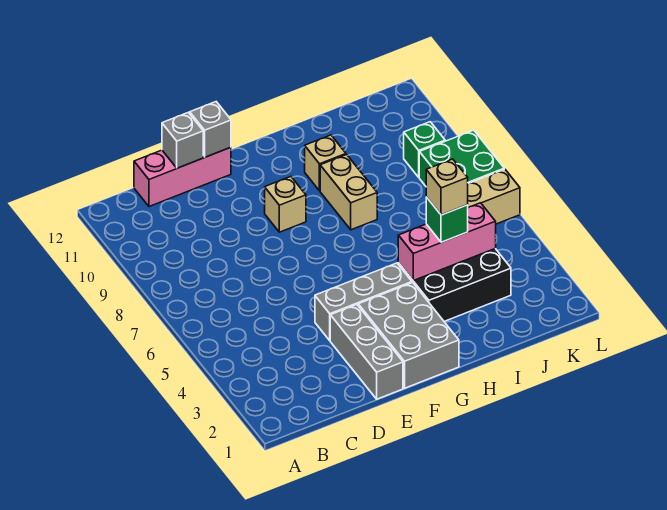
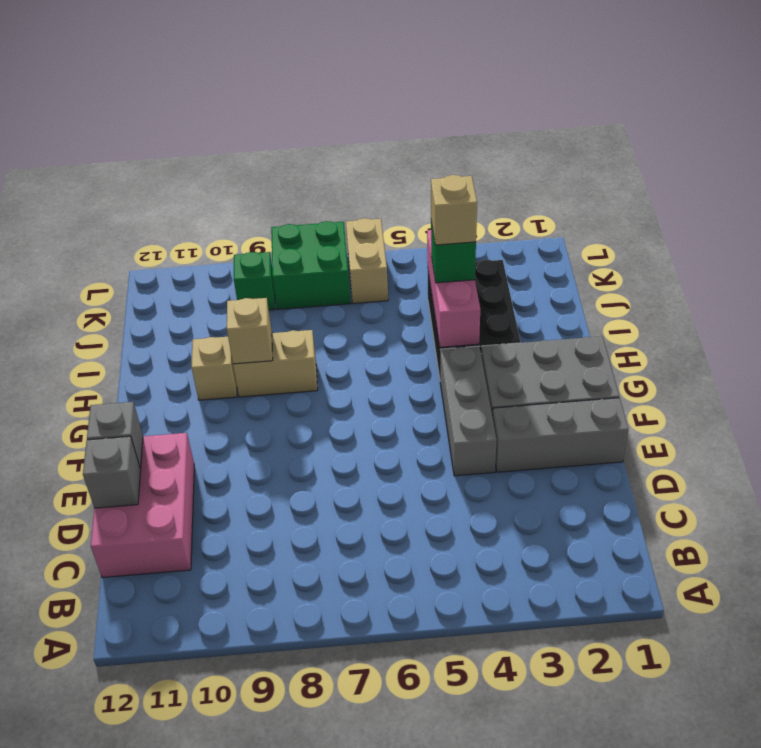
pink brick C12:E12 level 1 -> pink brick C11:E12 level 1
tan brick F9 level 1 -> tan brick H9 level 2

